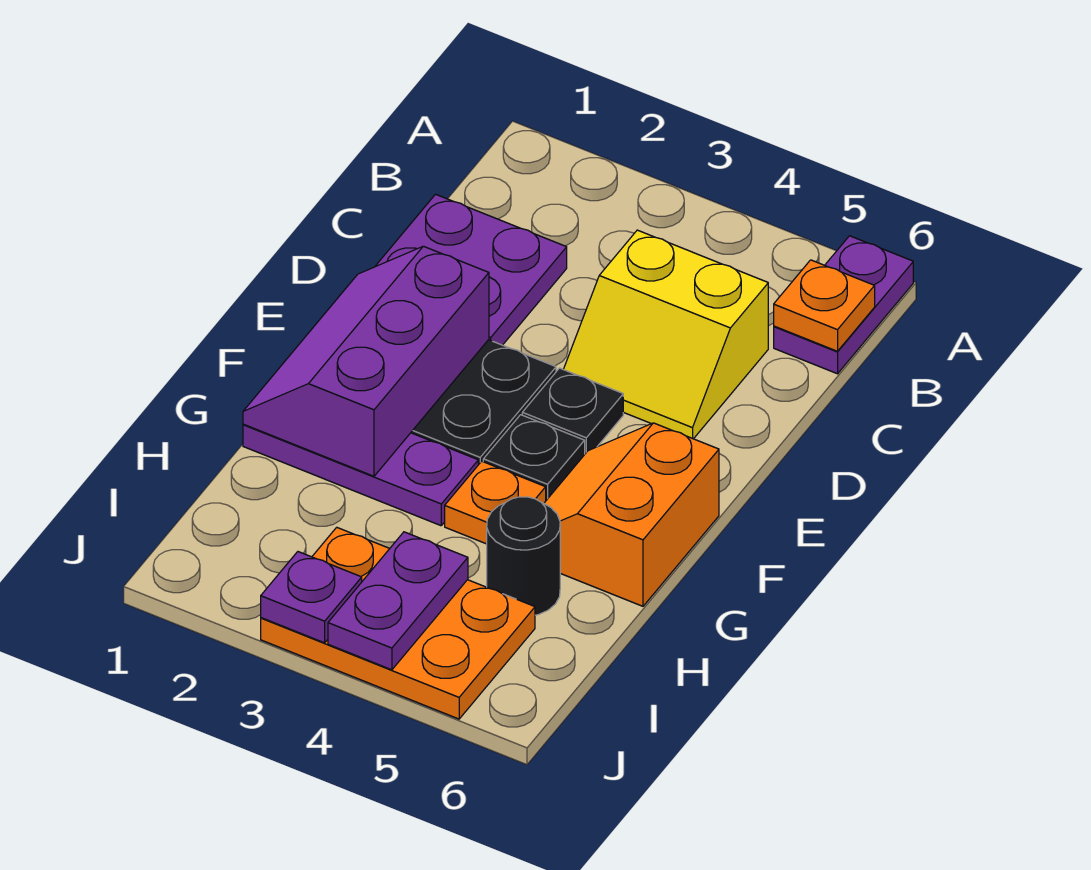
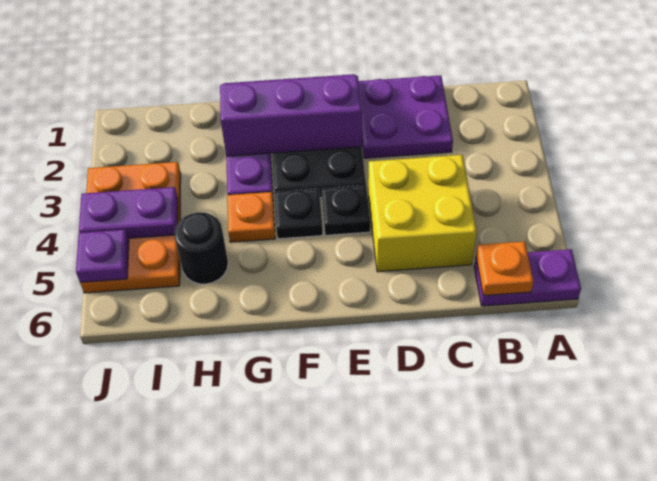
yellow slope C4:D5 level 1 top C -> yellow brick C4:D5 level 1
orange slope F5:G6 level 1 top 6 -> none
purple plate J3 level 2 -> purple plate J5 level 2

